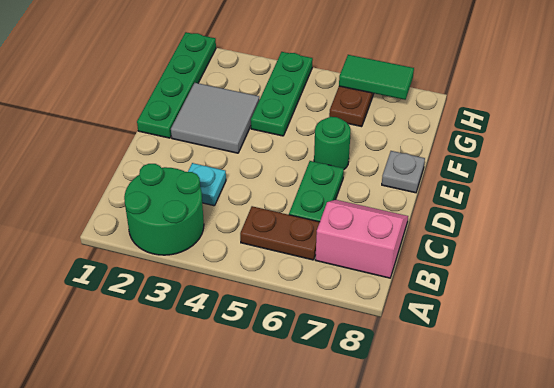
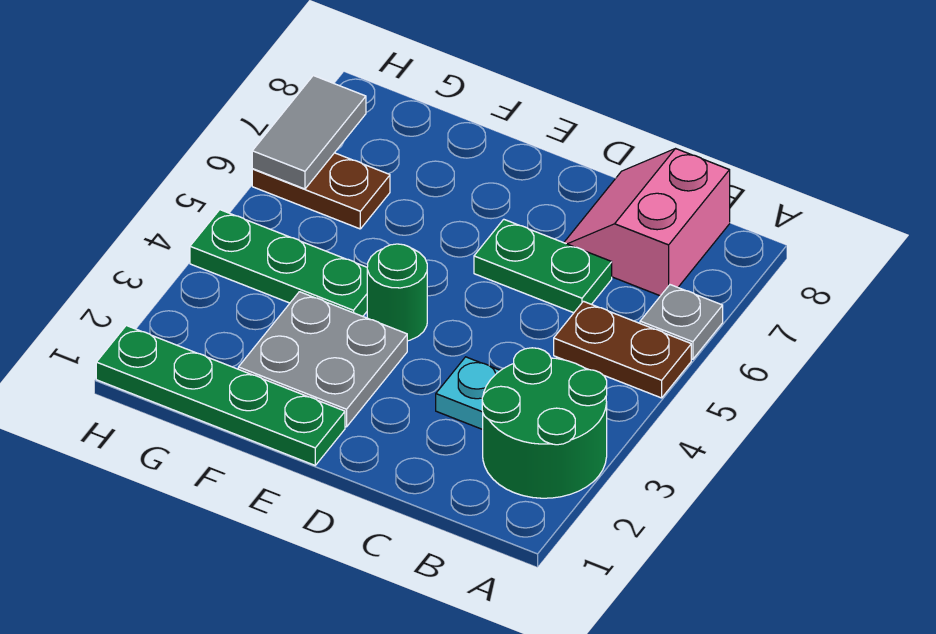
brown plate B5:B6 level 1 -> brown plate A5:B5 level 1
grey tile E2:F3 level 1 -> grey plate E2:F3 level 1
green round brick E6 level 1 -> green round brick E4 level 1
grey plate E8 level 1 -> grey plate A6 level 1
green tile H6:H7 level 2 -> grey tile H6:H7 level 2

